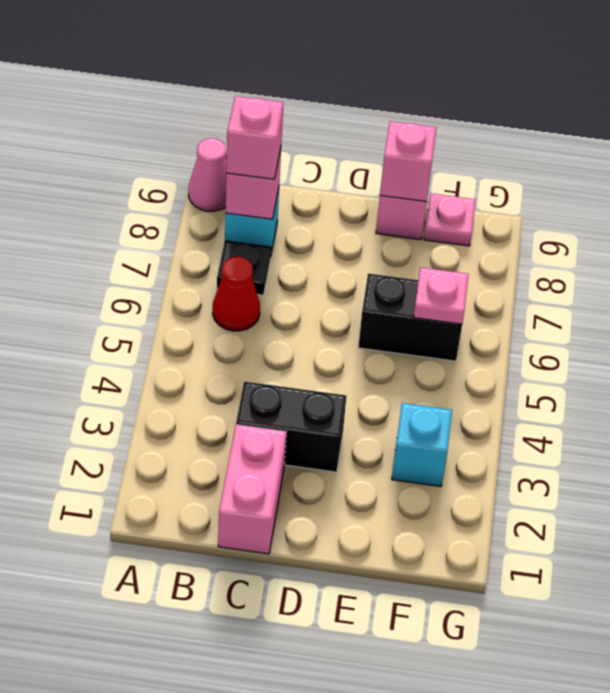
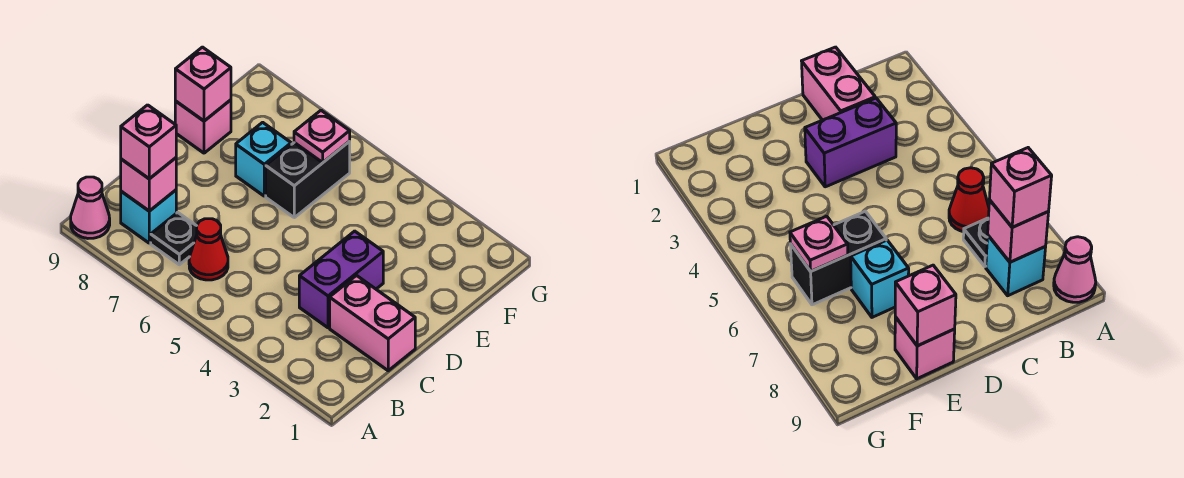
black brick C3:D3 level 1 -> purple brick C3:D3 level 1
cyan brick F3 level 1 -> cyan brick E7 level 1
pink plate F9 level 1 -> none

